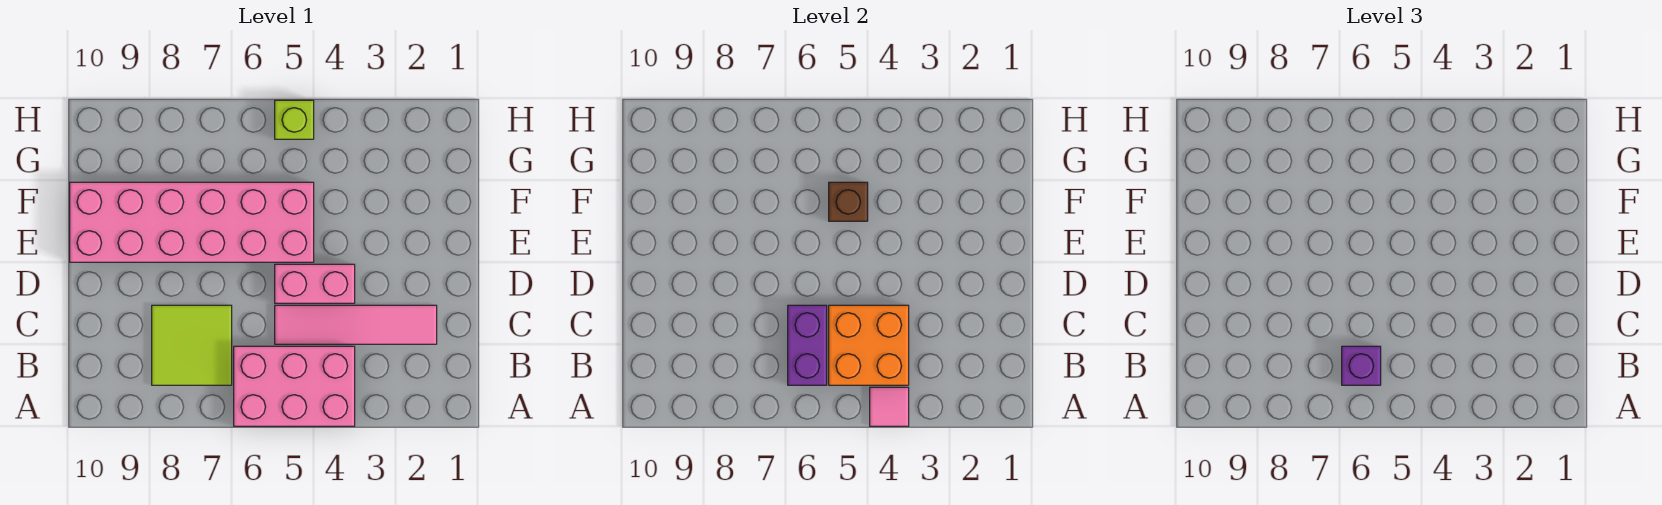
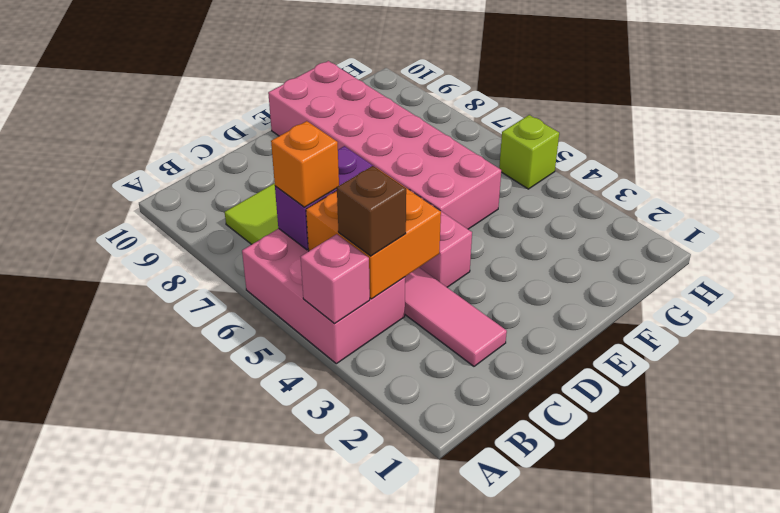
pink tile A4 level 2 -> pink brick A4 level 2
purple brick B6 level 3 -> orange brick B6 level 3
brown brick F5 level 2 -> brown brick B4 level 3

